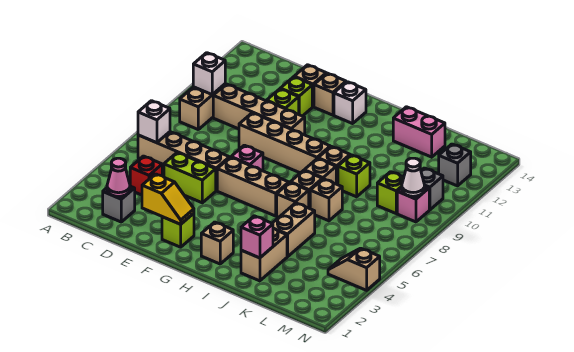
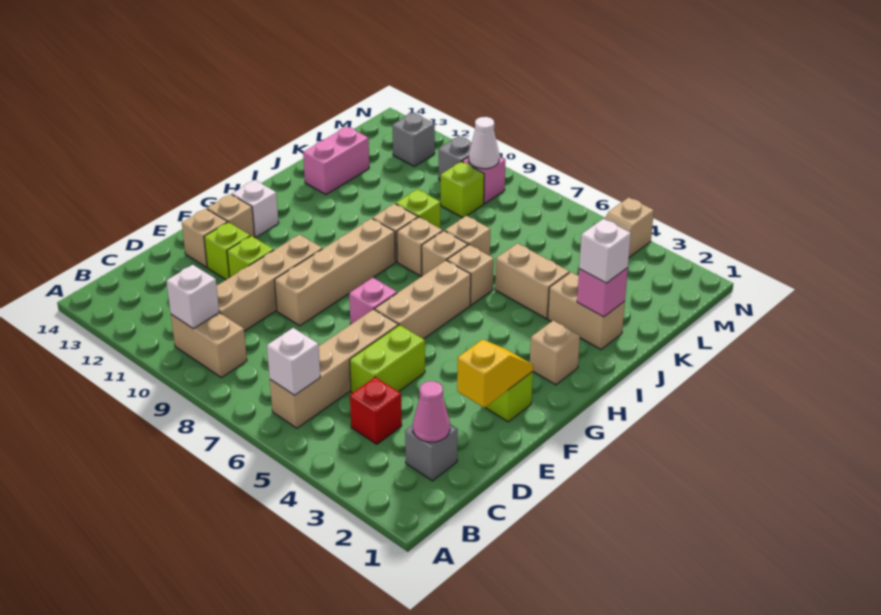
none -> white brick J2 level 3

